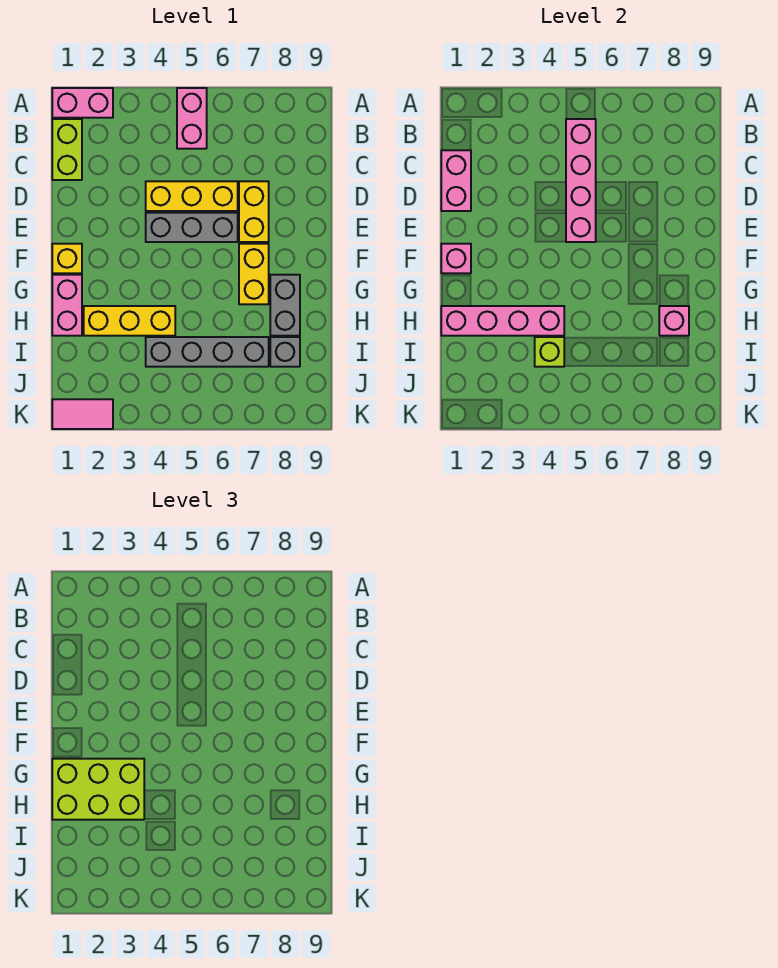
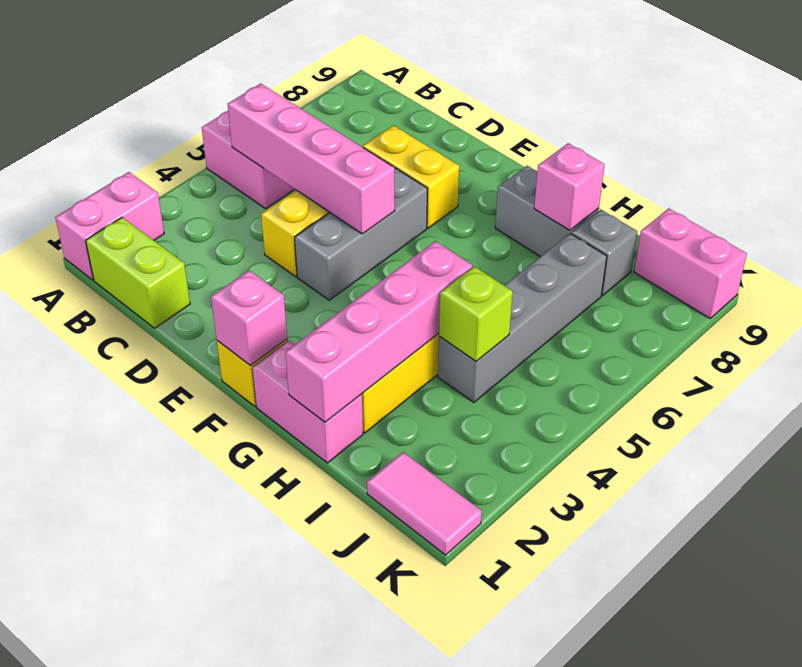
pink brick C1:D1 level 2 -> pink brick J9:K9 level 1
yellow brick F7:G7 level 1 -> none
lime brick G1:H3 level 3 -> none
pink tile K1:K2 level 1 -> pink tile J1:K1 level 1

